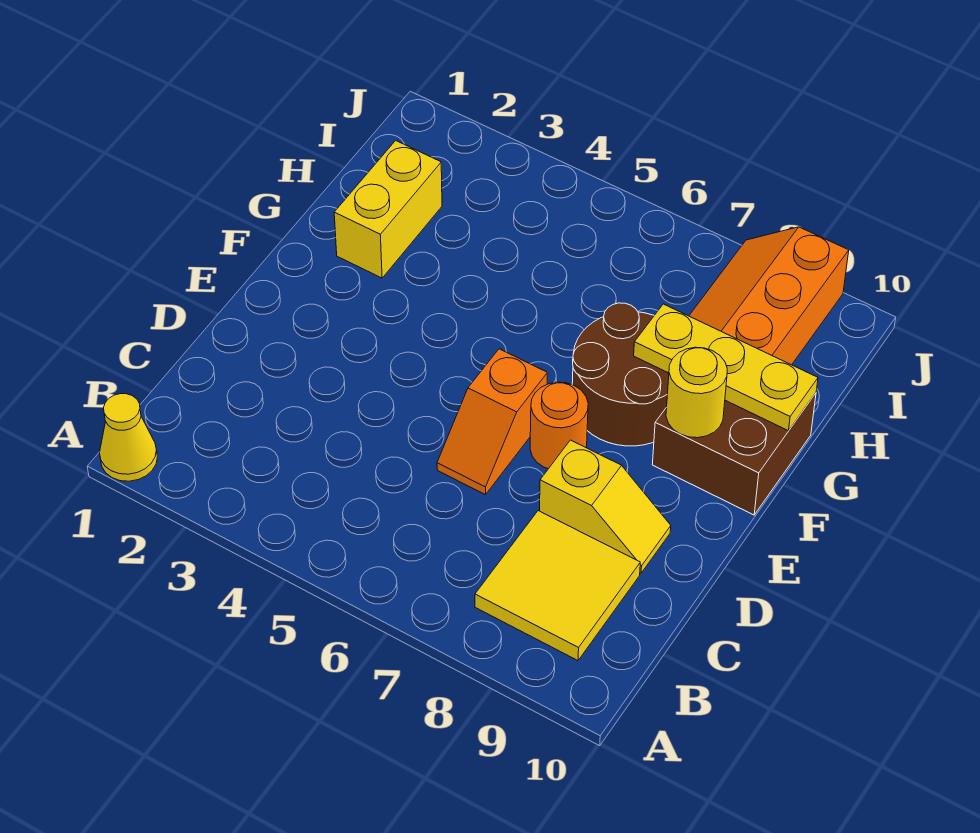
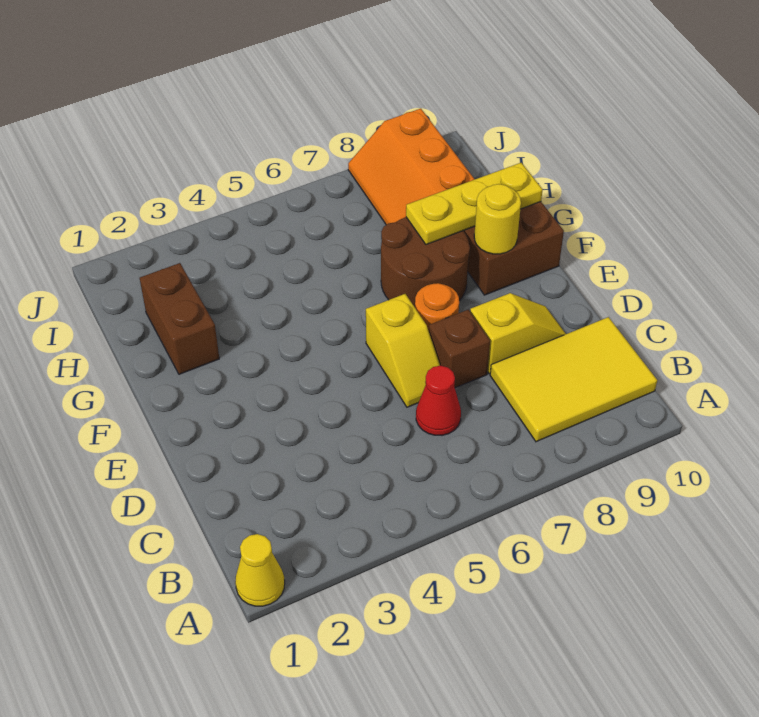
yellow tile B8:C9 level 1 -> yellow tile B8:C10 level 1
none -> red cone C6 level 1
orange slope D6:E6 level 1 top E -> yellow slope D6:E6 level 1 top E
none -> brown brick D7 level 1
yellow brick G2:H2 level 1 -> brown brick G2:H2 level 1

